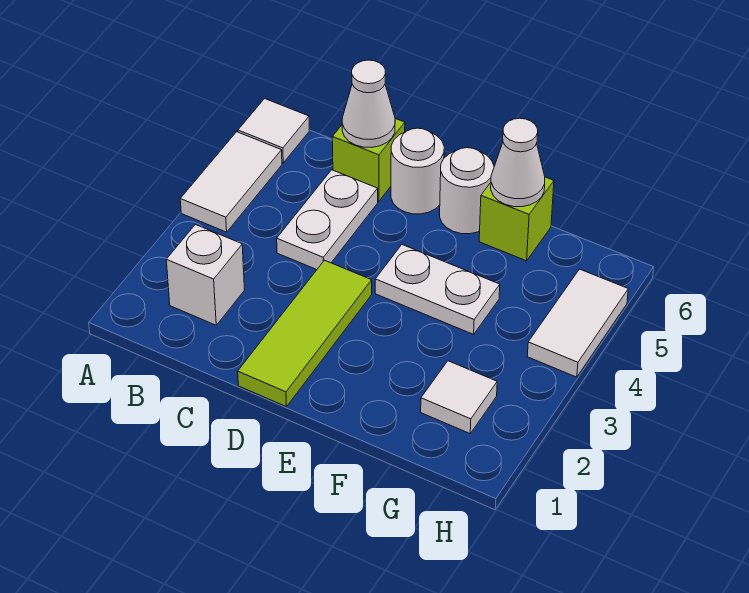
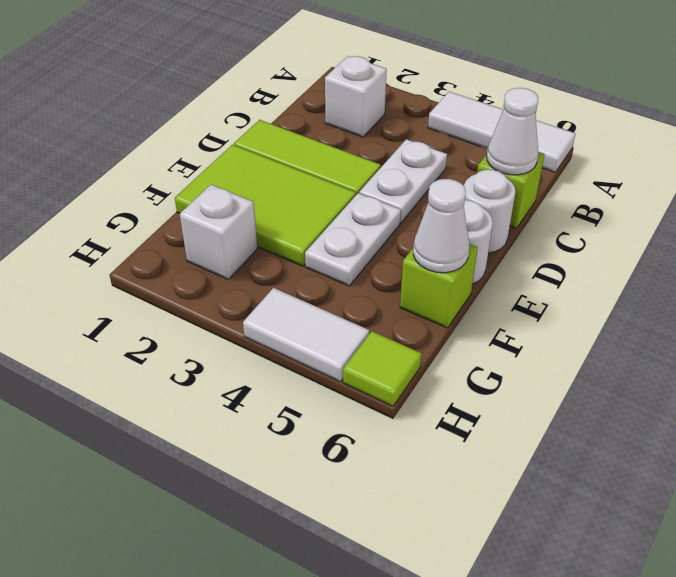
white plate C4:C5 level 1 -> white plate C4:D4 level 1
none -> lime tile E1:F3 level 1
white tile G2 level 1 -> white brick G2 level 1
none -> lime tile H6 level 1

